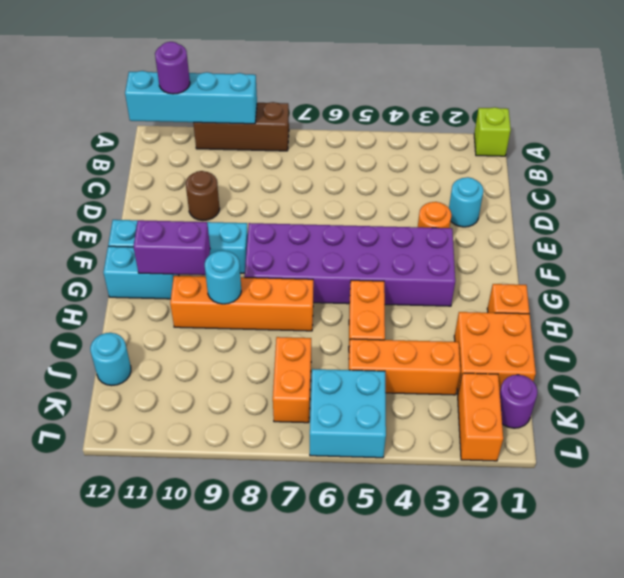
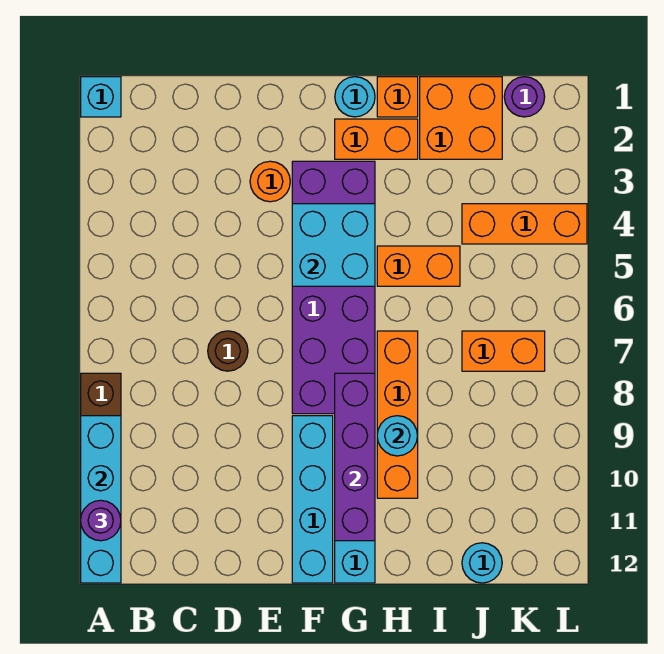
lime brick A1 level 1 -> cyan brick A1 level 1
cyan round brick D2 level 1 -> cyan round brick G1 level 1
brown round brick D10 level 1 -> brown round brick D7 level 1
purple brick G10:G11 level 2 -> purple brick G8:G11 level 2
orange brick J3:J5 level 1 -> orange brick J4:L4 level 1
orange brick K2:L2 level 1 -> orange brick G2:H2 level 1
cyan brick K5:L6 level 1 -> cyan brick F4:G5 level 2

